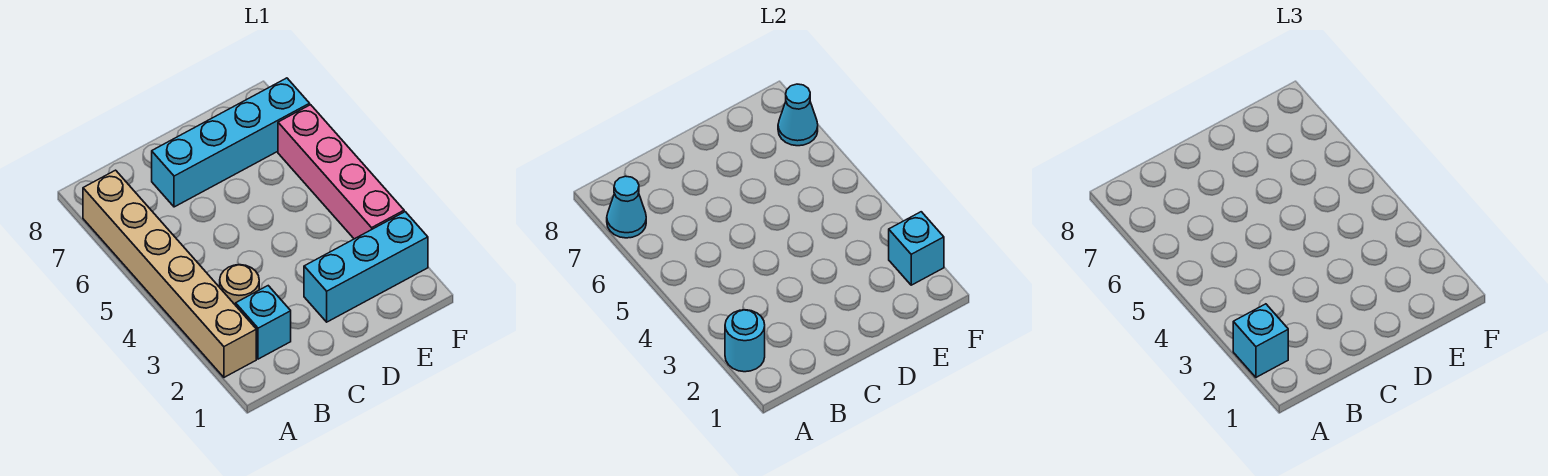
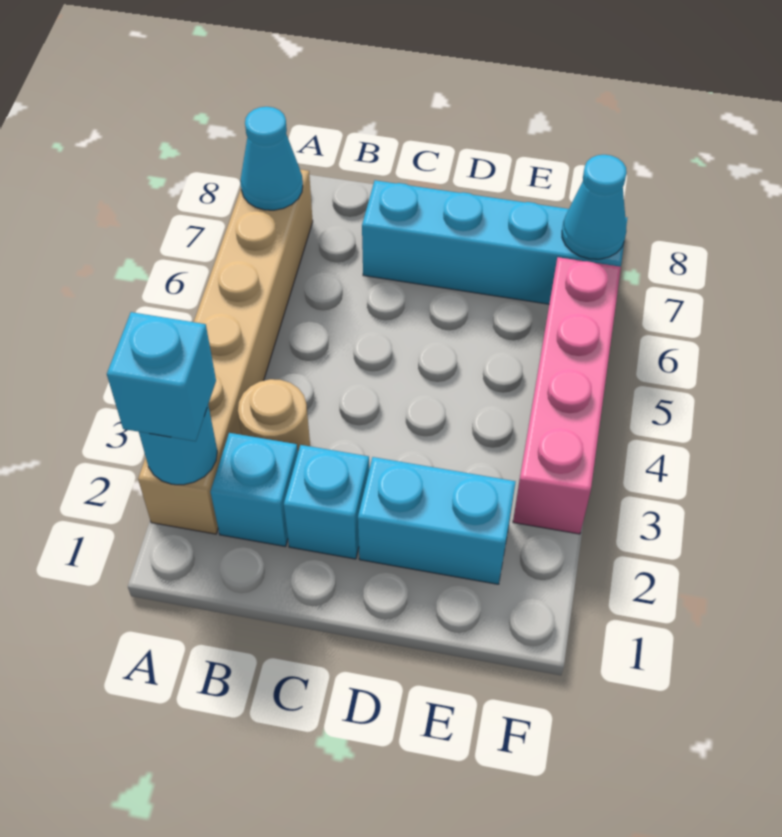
cyan brick D2:F2 level 1 -> cyan brick D2:E2 level 1
cyan brick F2 level 2 -> cyan brick C2 level 1

